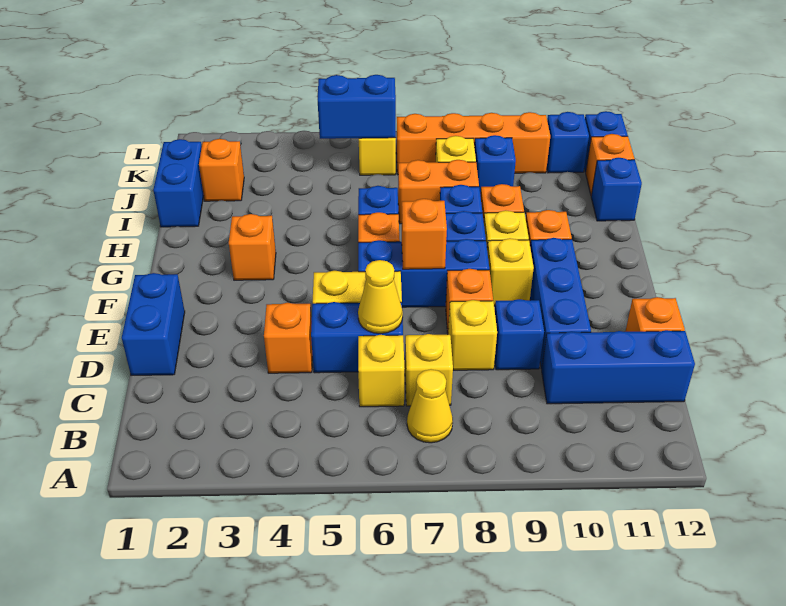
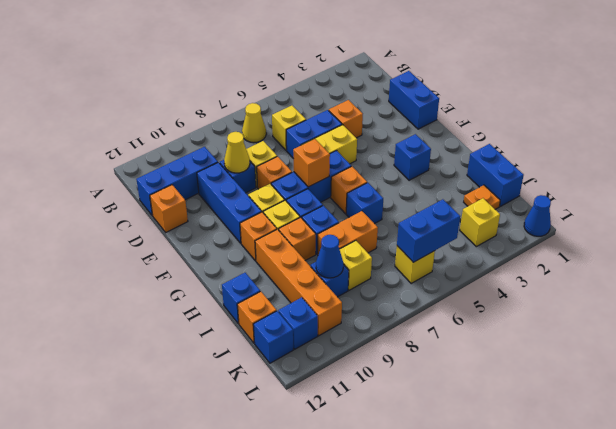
yellow brick C7 level 1 -> yellow brick K3 level 1
yellow cone D6 level 2 -> yellow cone D9 level 2
orange brick G3 level 1 -> blue brick G3 level 1
orange brick J2 level 1 -> orange plate J2 level 1
none -> blue cone J9 level 2
orange brick K7:K10 level 1 -> orange brick H10:K10 level 1
none -> blue cone L1 level 1

